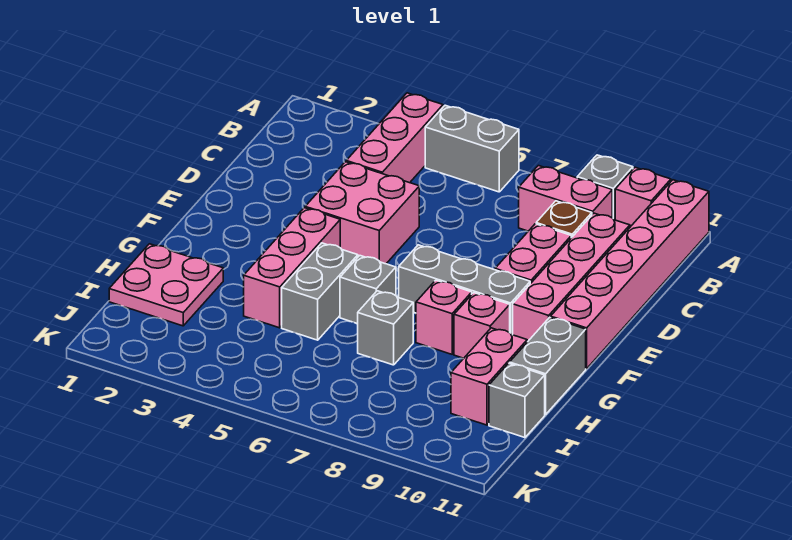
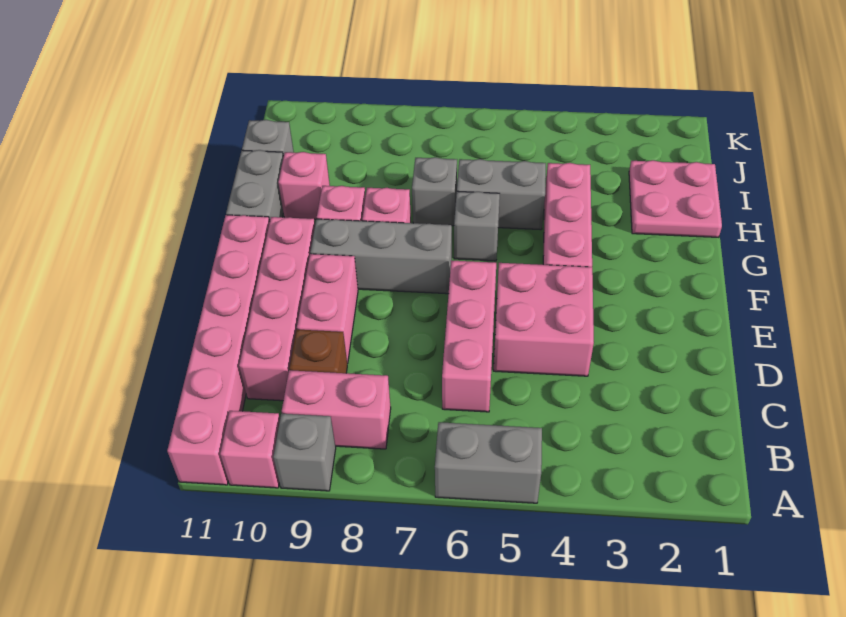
pink brick A4:C4 level 1 -> pink brick C6:E6 level 1
grey brick G5:H5 level 1 -> grey brick H5:H6 level 1
pink brick H10:I10 level 1 -> pink brick H10 level 1

